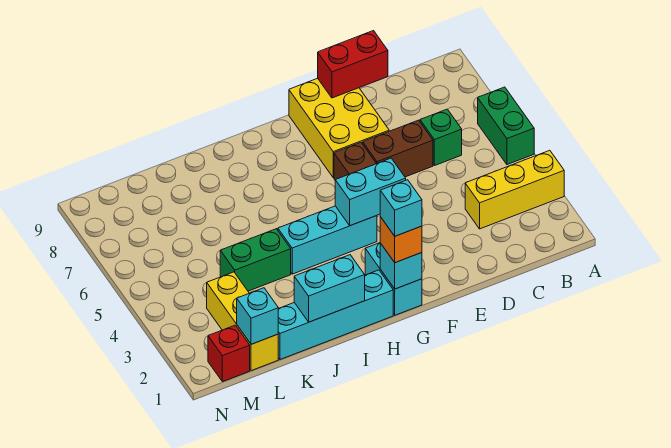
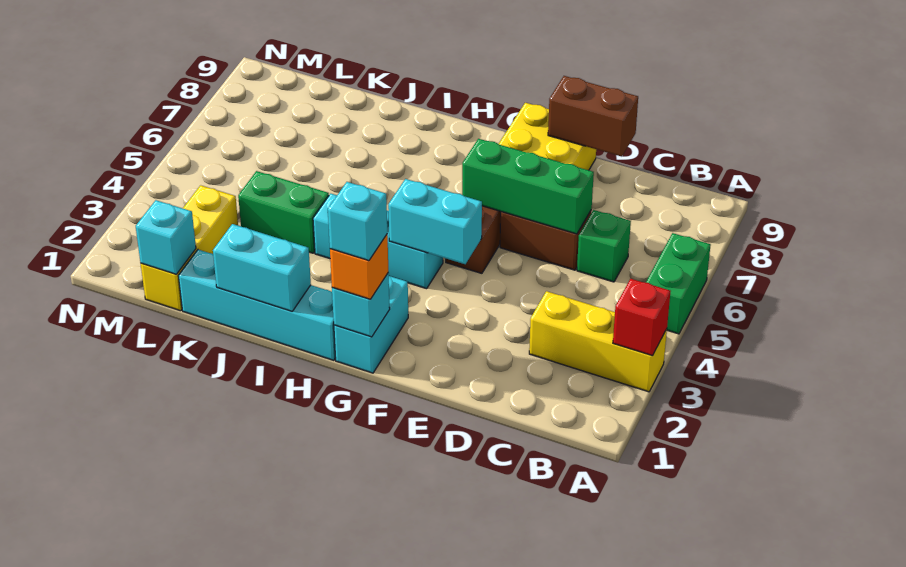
none -> green brick D6:F6 level 2
red brick D9:E9 level 2 -> brown brick D9:E9 level 2
red brick M1 level 1 -> red brick A3 level 2

